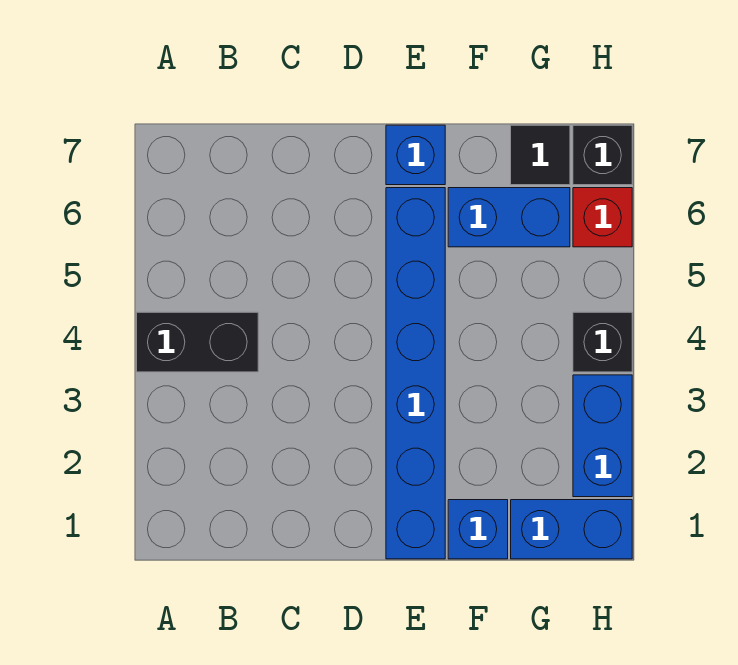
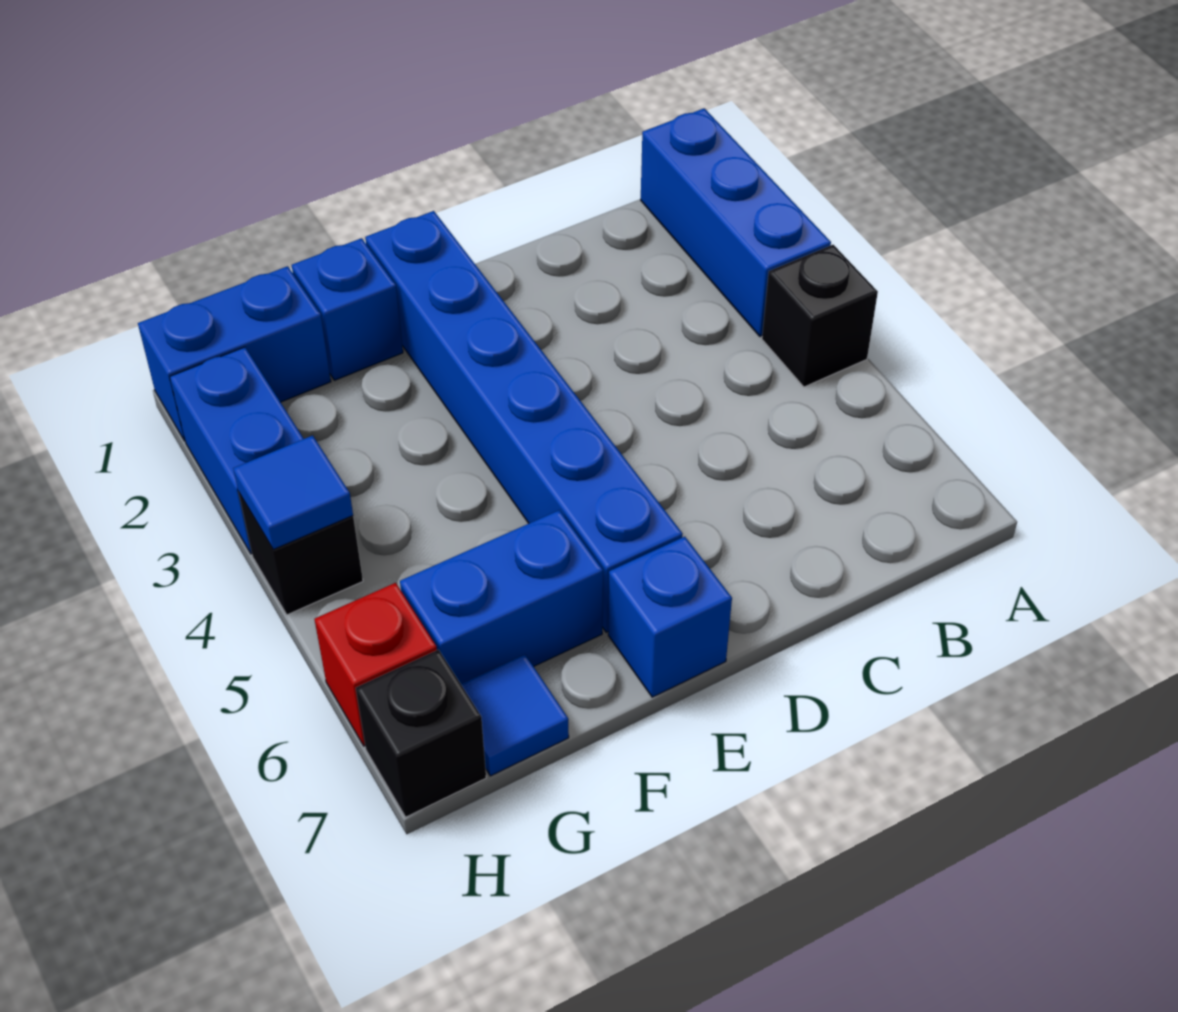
none -> blue brick A1:A3 level 1
black brick A4:B4 level 1 -> black brick A4 level 1
black tile G7 level 1 -> blue tile G7 level 1
none -> blue tile H4 level 2

